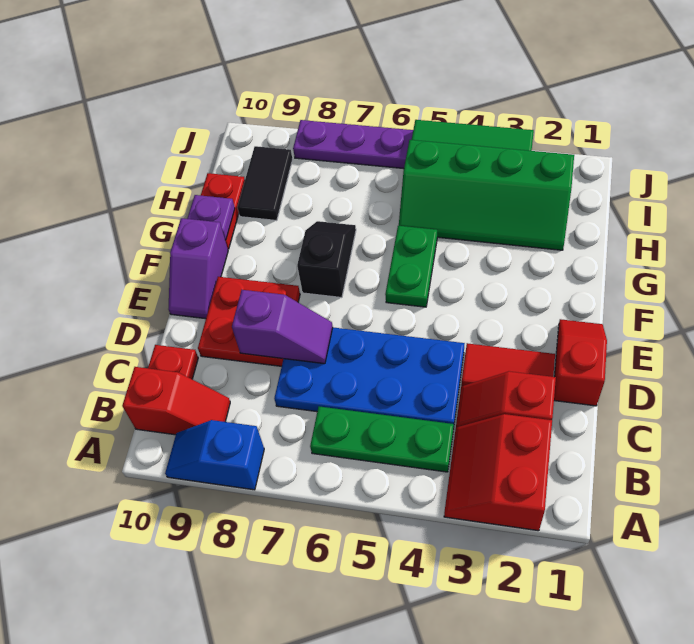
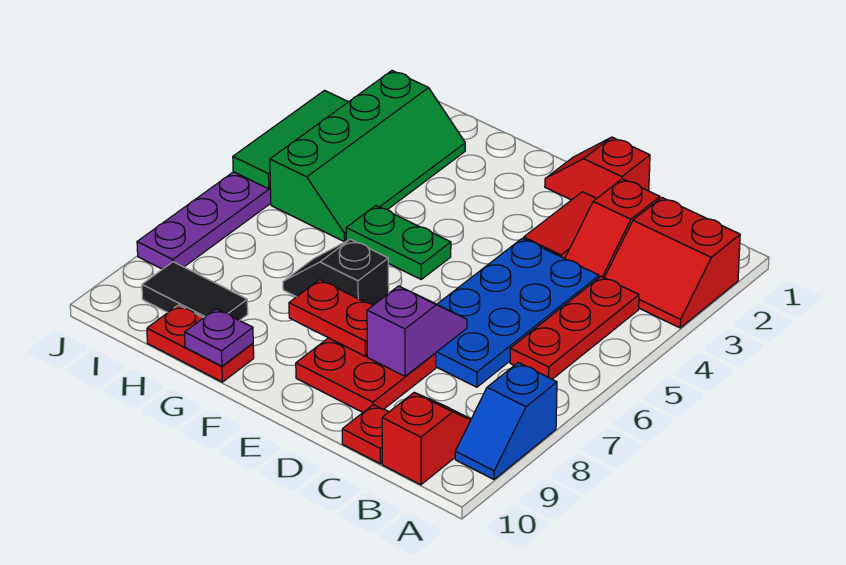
green plate B4:B6 level 1 -> red plate B4:B6 level 1
none -> red plate E8:F8 level 2
purple slope E10:F10 level 1 top F -> none

